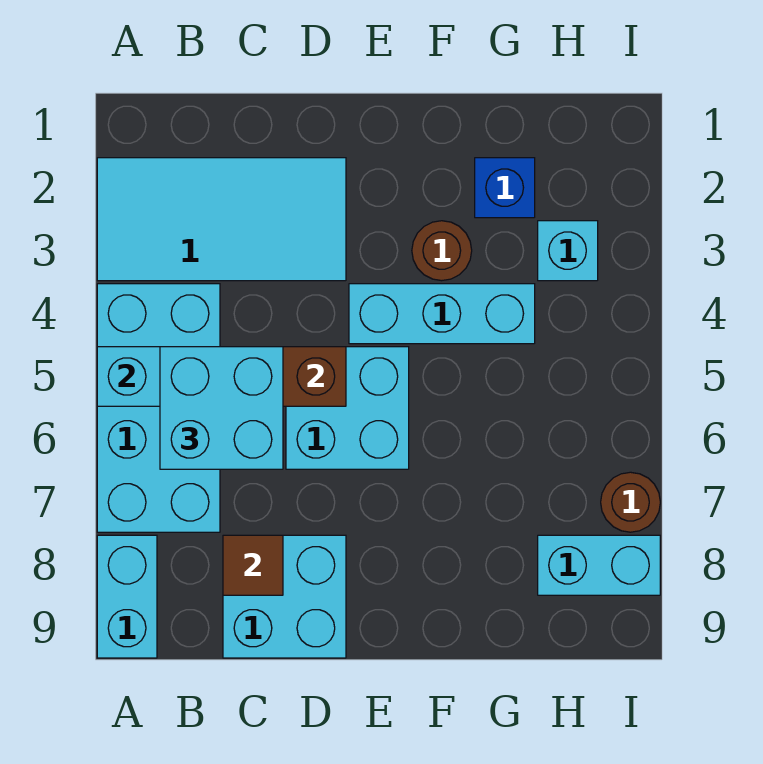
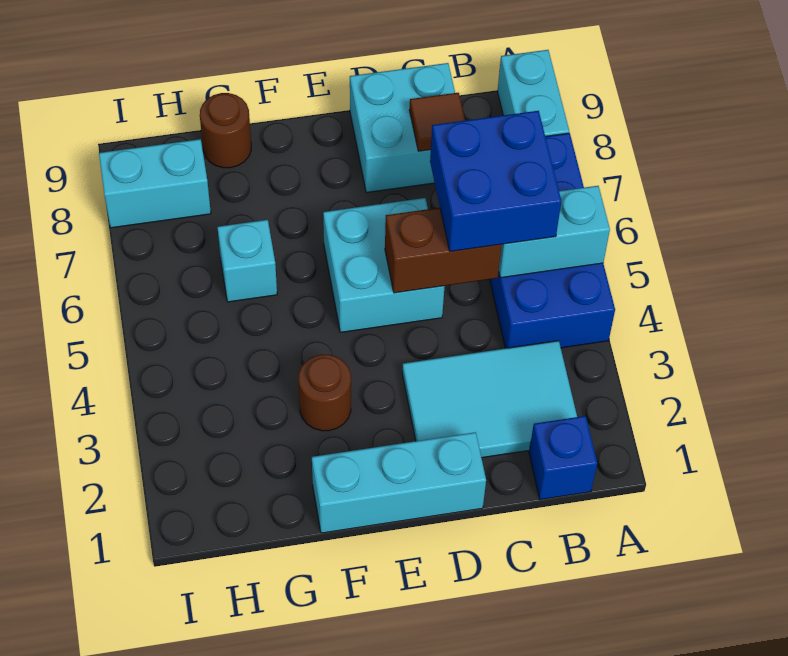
cyan tile A2:D3 level 1 -> cyan tile B2:D3 level 1
cyan brick A4:B7 level 1 -> blue brick A4:B7 level 1
cyan brick B5:C6 level 3 -> blue brick B5:C6 level 3
cyan brick E4:G4 level 1 -> cyan brick D1:F1 level 1
blue brick G2 level 1 -> blue brick B1 level 1
cyan brick H3 level 1 -> cyan brick G6 level 1
brown round brick I7 level 1 -> brown round brick G9 level 1

